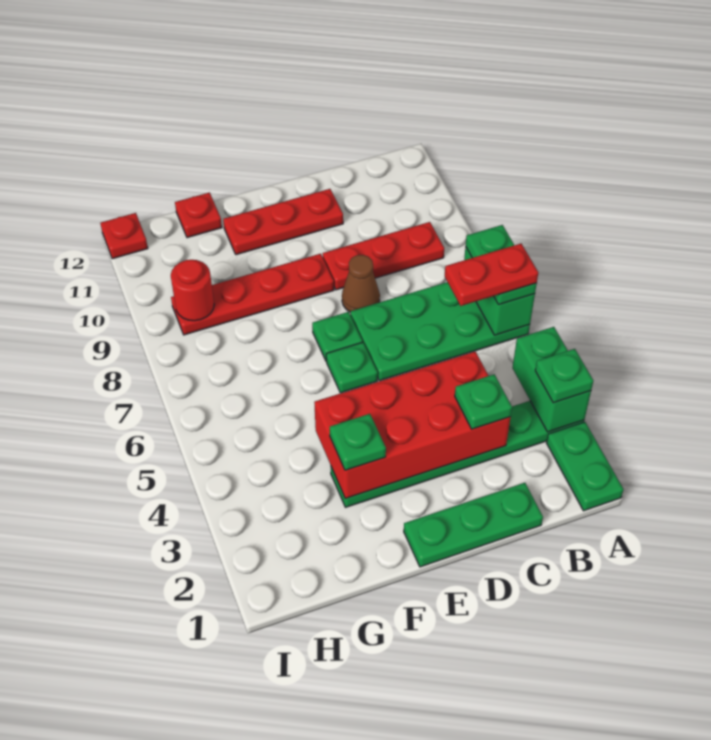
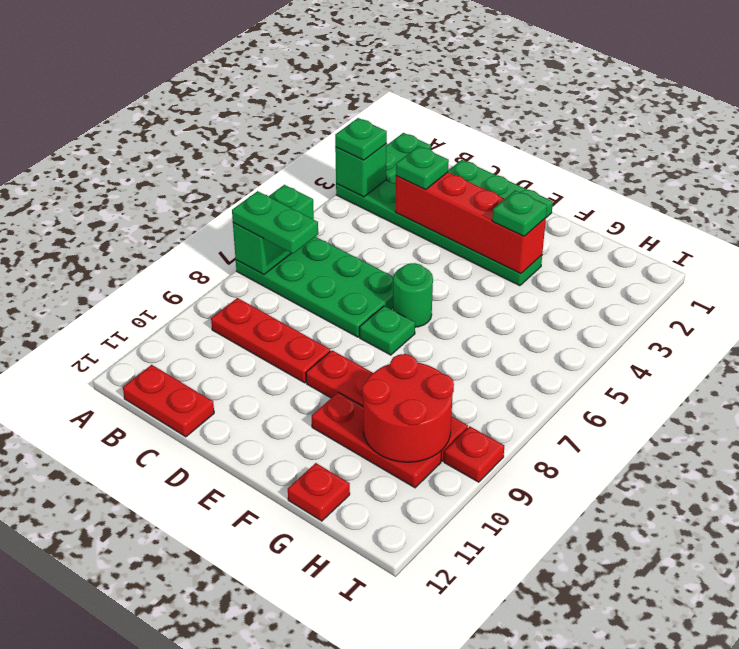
green brick A3:A4 level 2 -> green brick A3 level 2
green plate A6:A7 level 3 -> green plate A7:B7 level 3
red plate A6:B6 level 4 -> red plate B12:C12 level 1
red brick C3:F4 level 2 -> red brick C3:F3 level 2
brown cone D8 level 1 -> none
red plate D11:F11 level 1 -> red plate F10:H10 level 1
green plate E6 level 1 -> green round brick E6 level 1
red round brick H9 level 2 -> red round brick G9:H10 level 2
red plate I12 level 1 -> red plate I9 level 1

